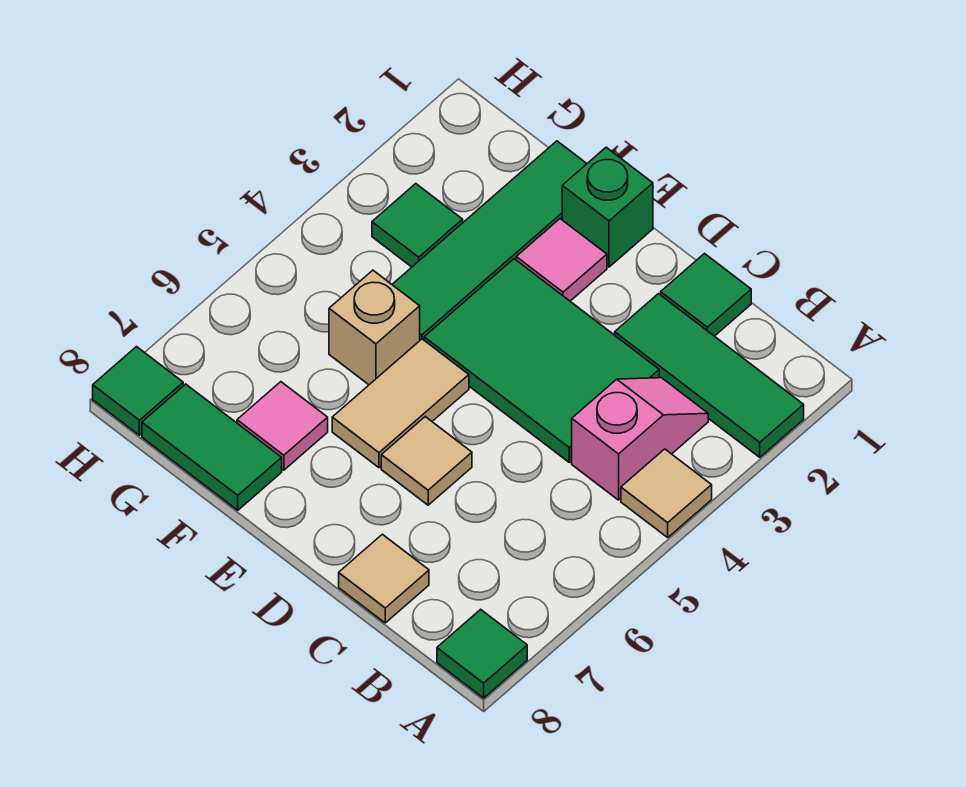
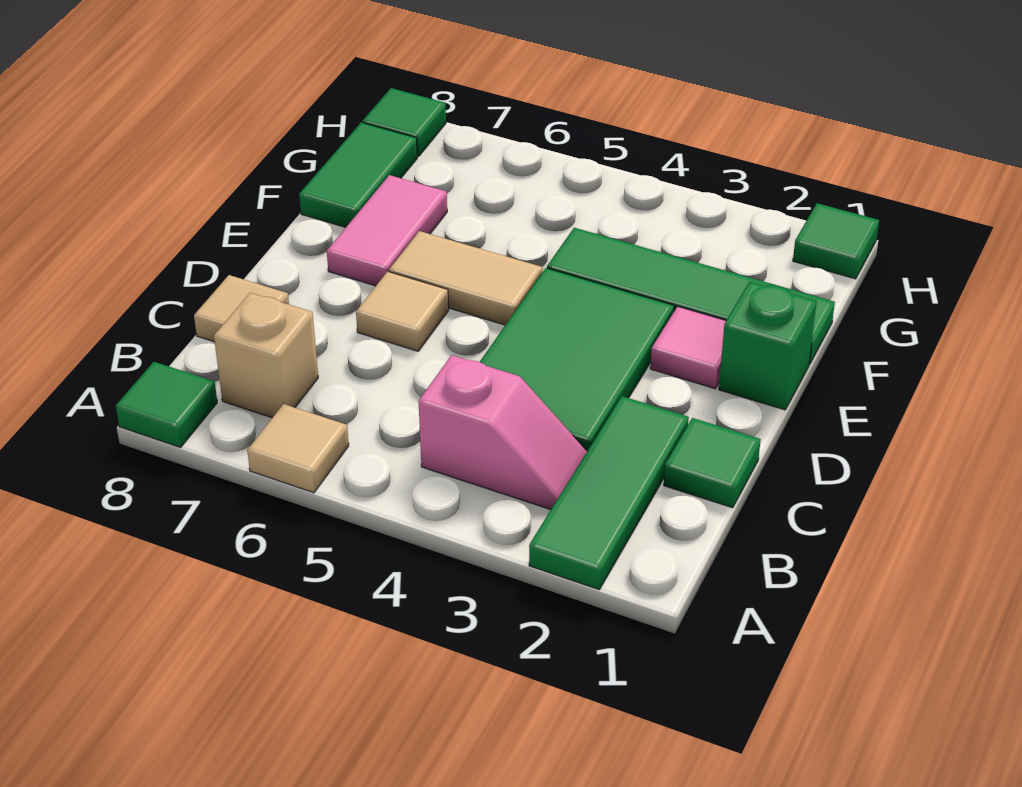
tan tile A4 level 1 -> tan tile A6 level 1
tan brick F5 level 1 -> tan brick B7 level 1
pink tile F7 level 1 -> pink tile E7:F7 level 1
green tile G3 level 1 -> green tile H1 level 1

